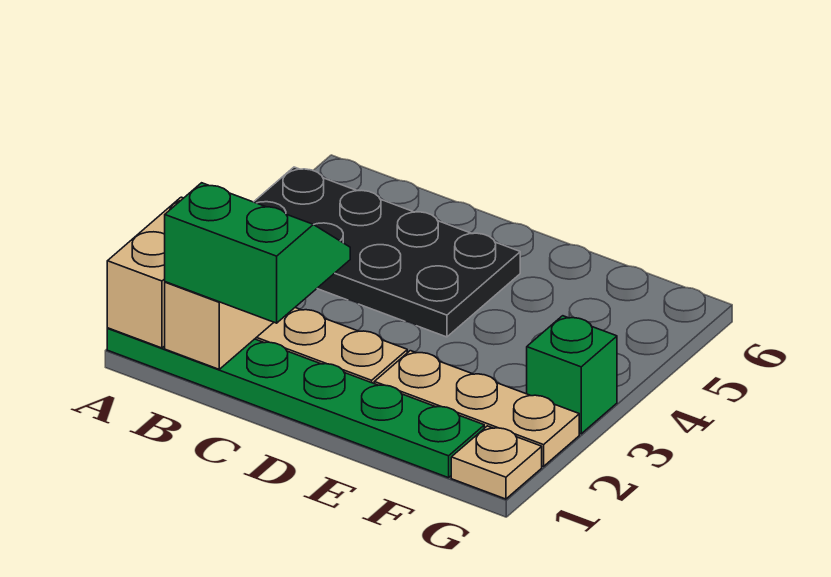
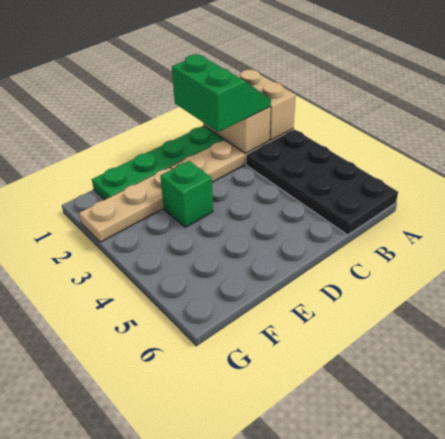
black plate A4:D5 level 1 -> black plate A3:B6 level 1
green slope B1:C2 level 3 top 1 -> green slope B1:C2 level 3 top C
tan plate G1 level 1 -> none
green brick G3 level 1 -> green brick E3 level 1

